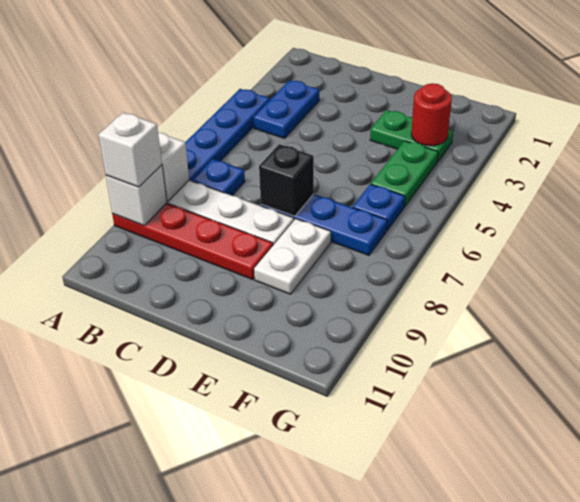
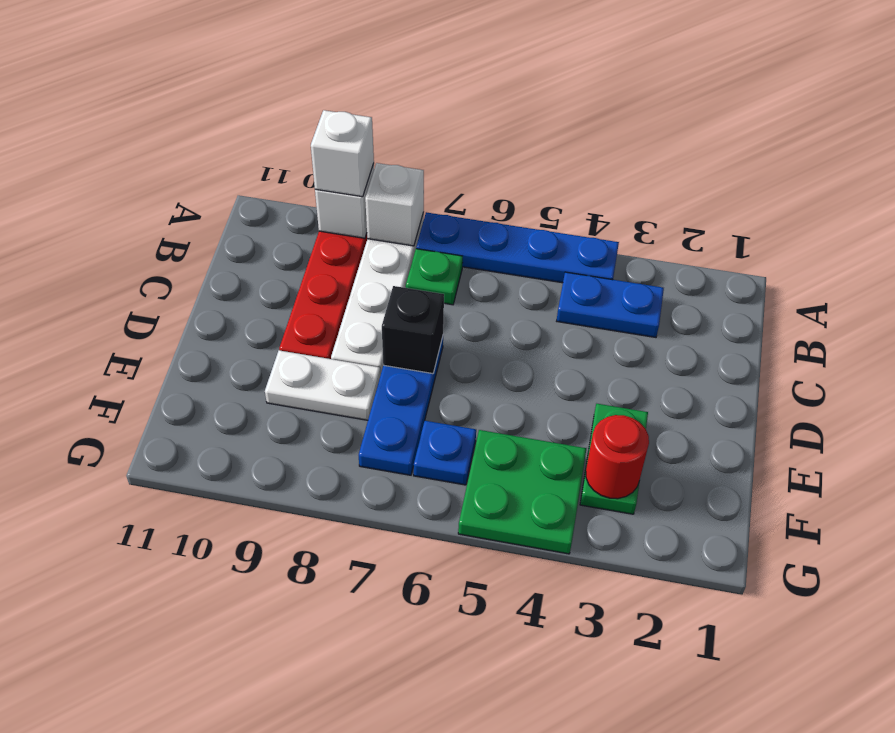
blue plate B7 level 1 -> green plate B7 level 1
green plate F4:F5 level 1 -> green plate F4:G5 level 1

